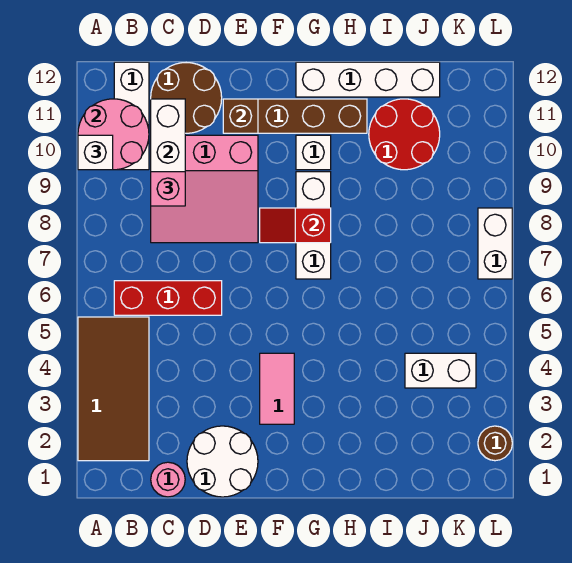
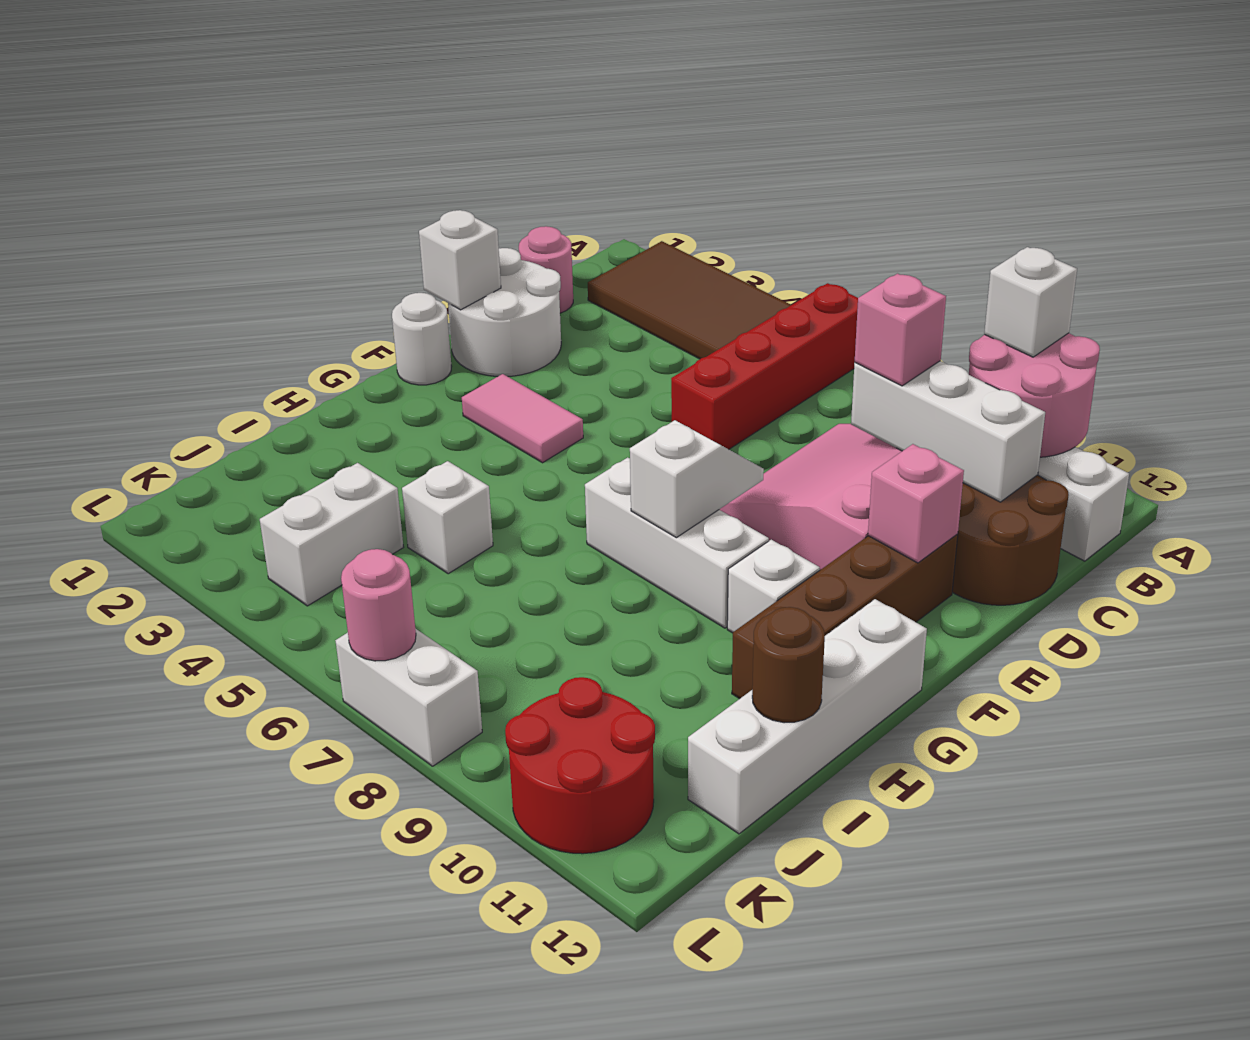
red brick B6:D6 level 1 -> red brick A6:D6 level 1
none -> white brick E1 level 2
brown brick E11 level 2 -> pink brick E11 level 2
none -> white round brick F1 level 1
red slope F8:G8 level 2 top G -> white slope F8:G8 level 2 top G
none -> white brick I5 level 1
red round brick I10:J11 level 1 -> red round brick K10:L11 level 1
brown round brick L2 level 1 -> brown round brick I12 level 2
none -> pink round brick L7 level 2

